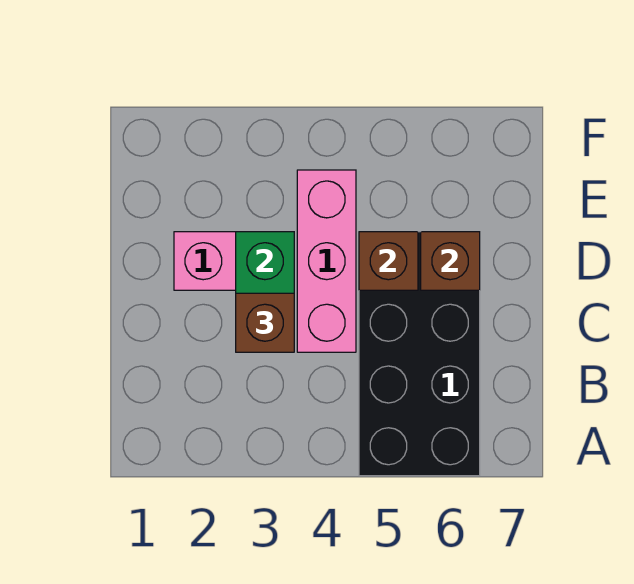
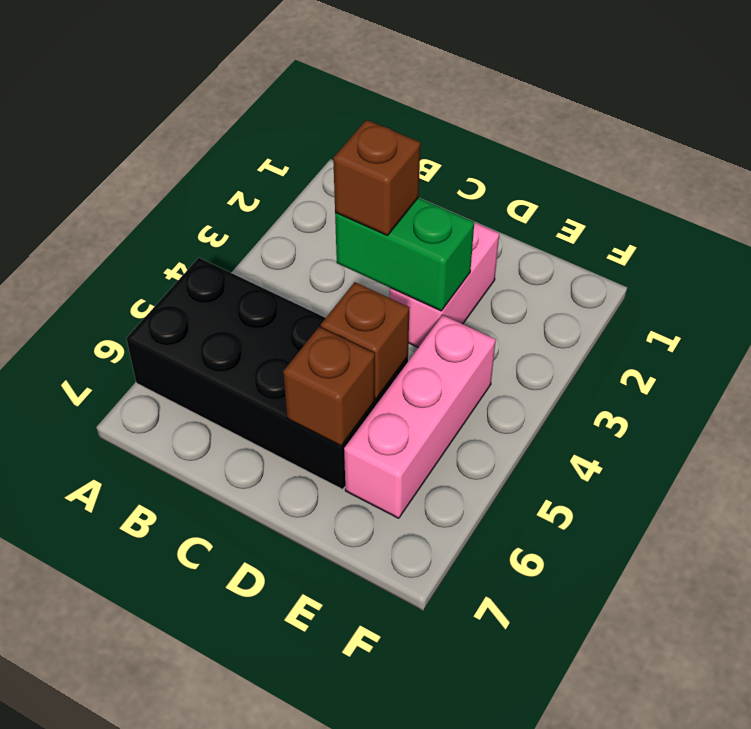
pink brick C4:E4 level 1 -> pink brick E4:E6 level 1

